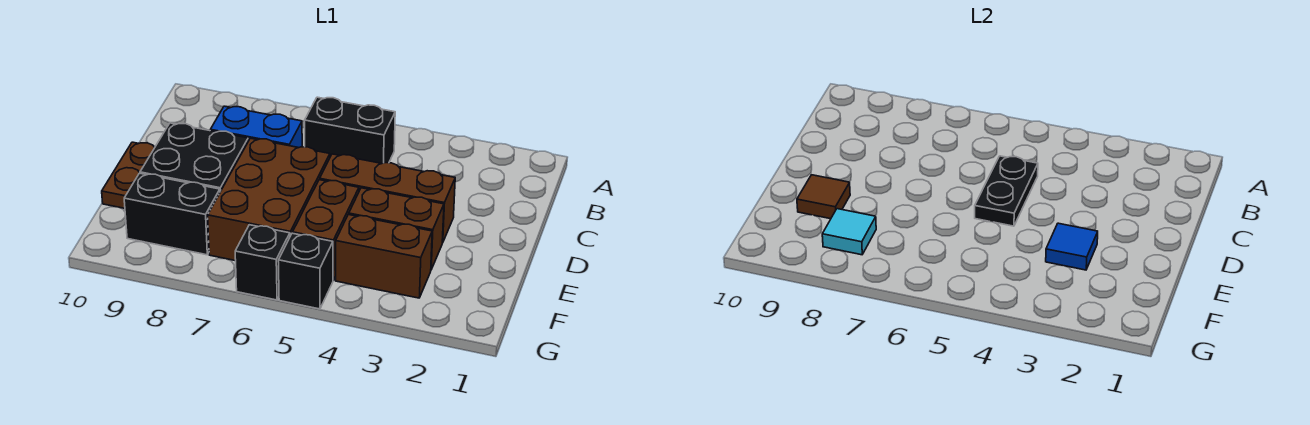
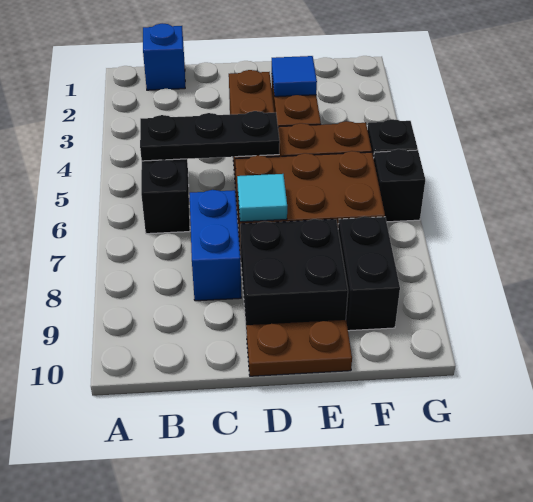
none -> blue brick B1 level 1
black plate C5:D5 level 2 -> black plate B5:D5 level 2
brown tile E9 level 2 -> none
brown brick F3:F4 level 1 -> none
cyan tile F8 level 2 -> cyan tile D7 level 2

